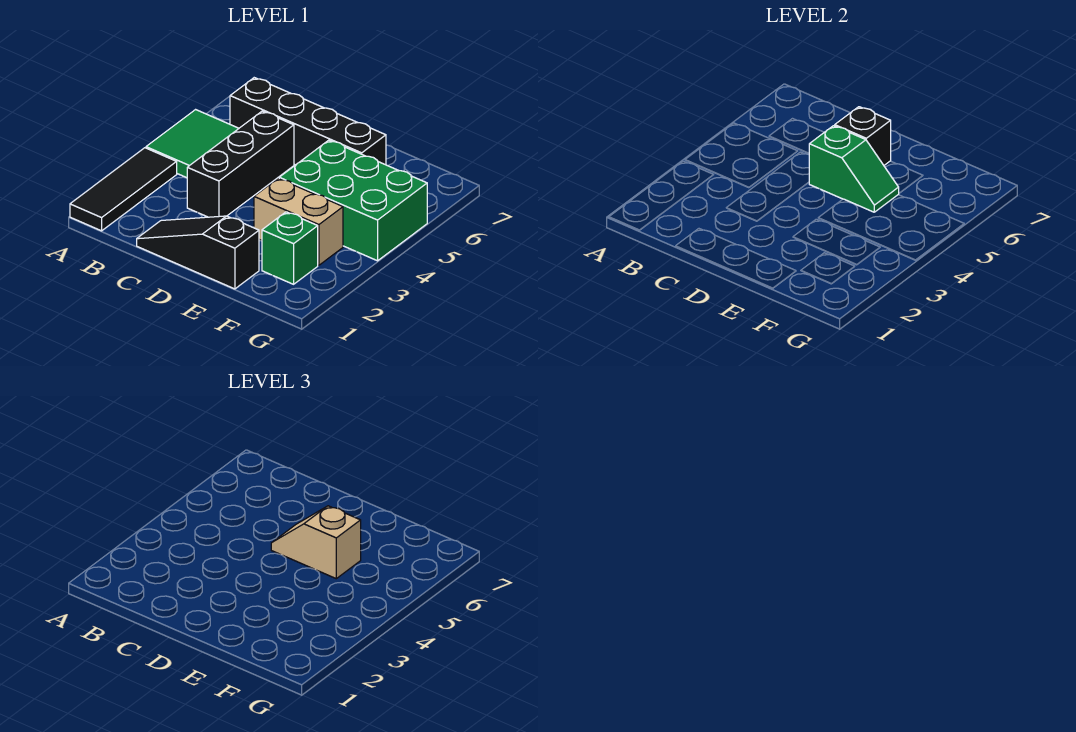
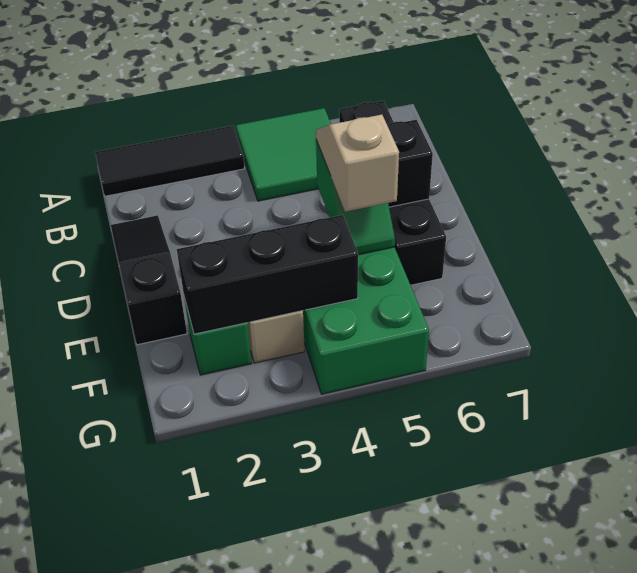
black brick C3:C5 level 1 -> black brick F2:F4 level 2

